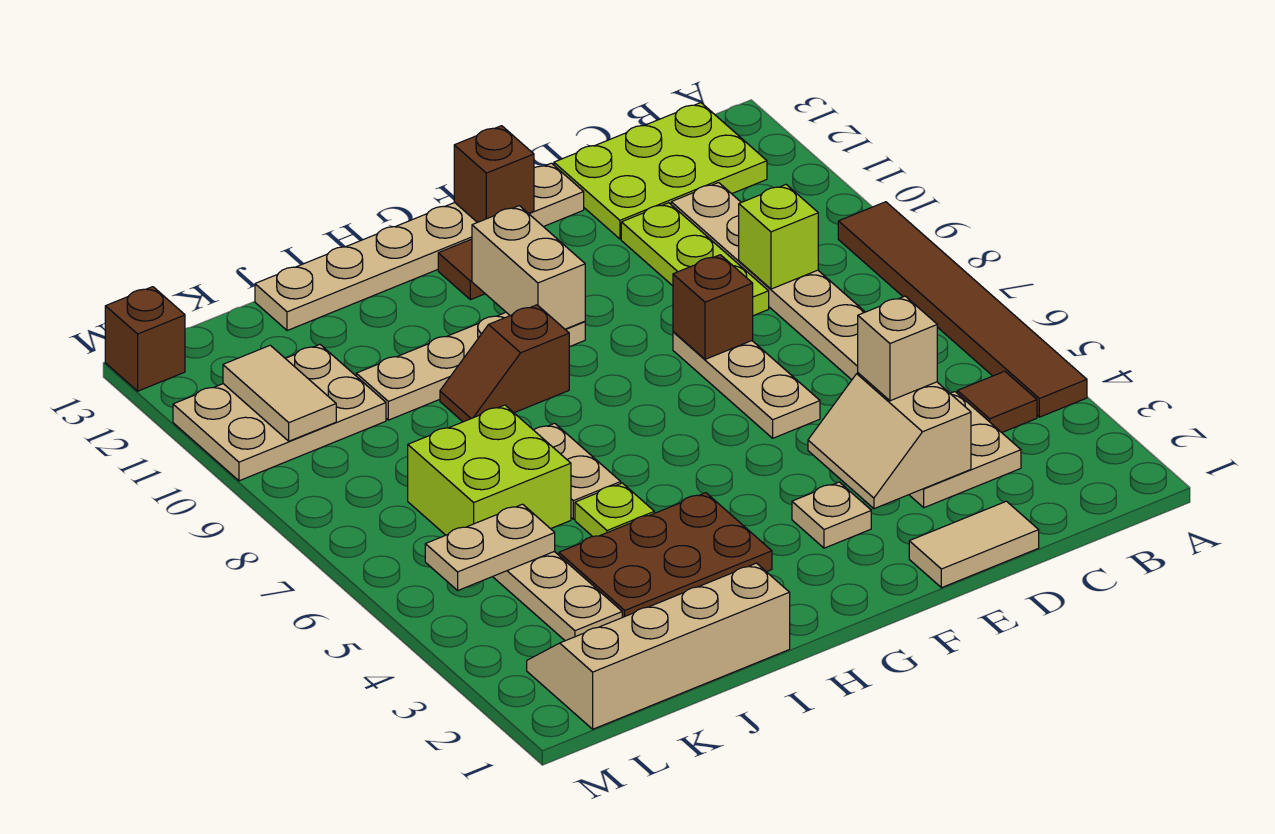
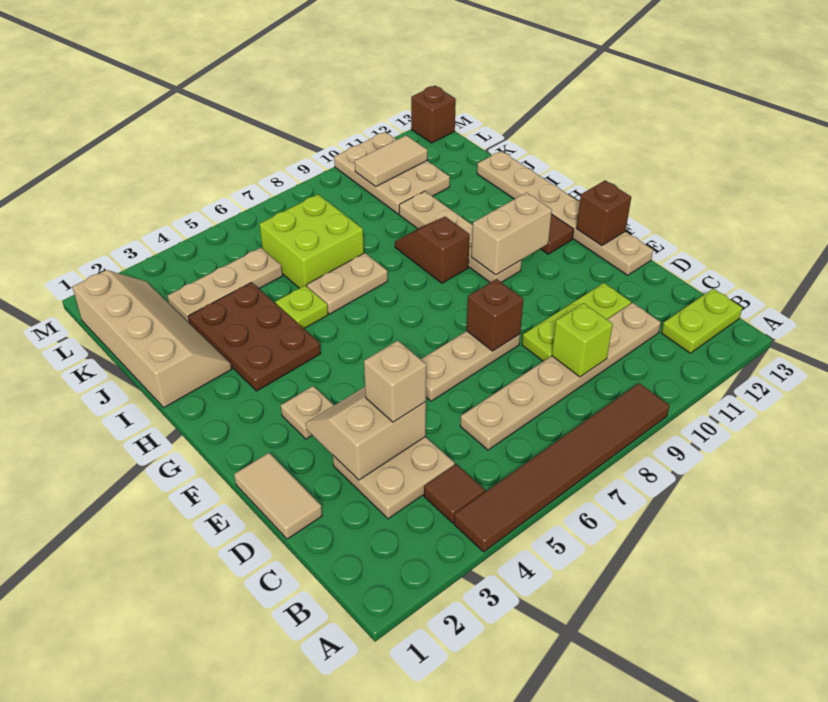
lime plate B12:D13 level 1 -> lime plate B12:B13 level 1
tan plate K5:L5 level 2 -> none

